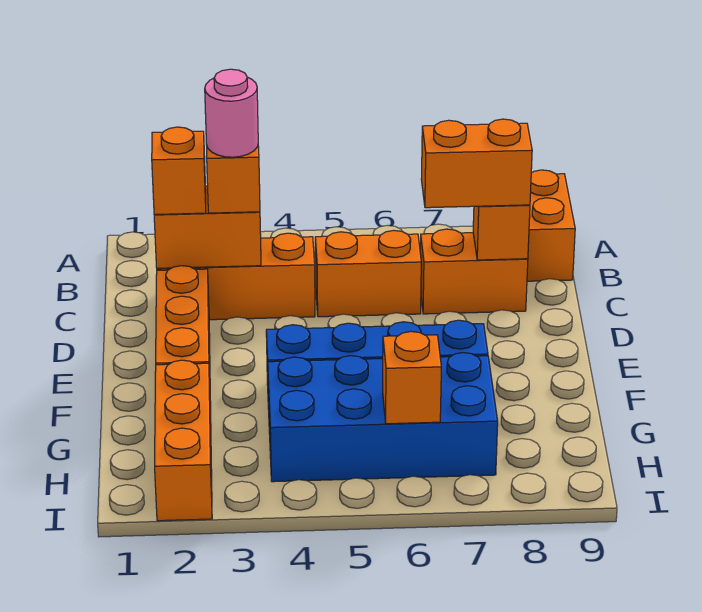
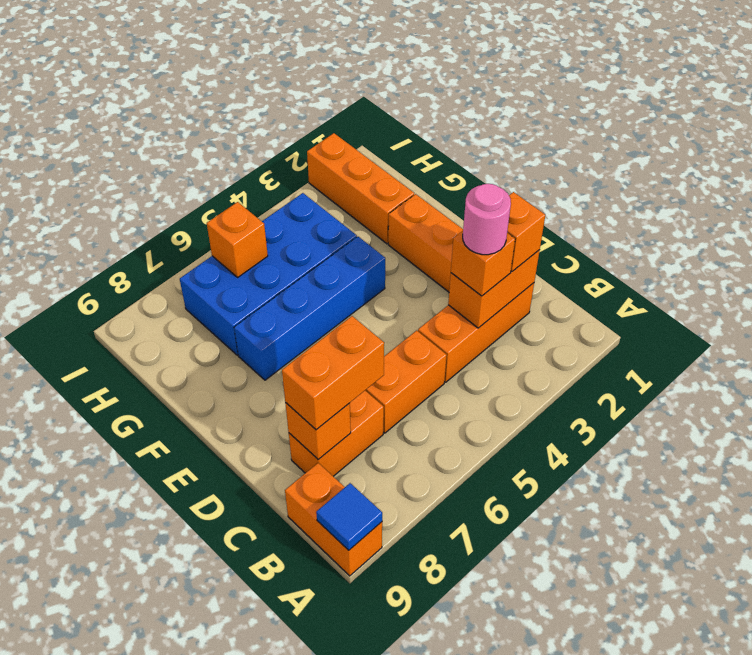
none -> blue tile A9 level 2

